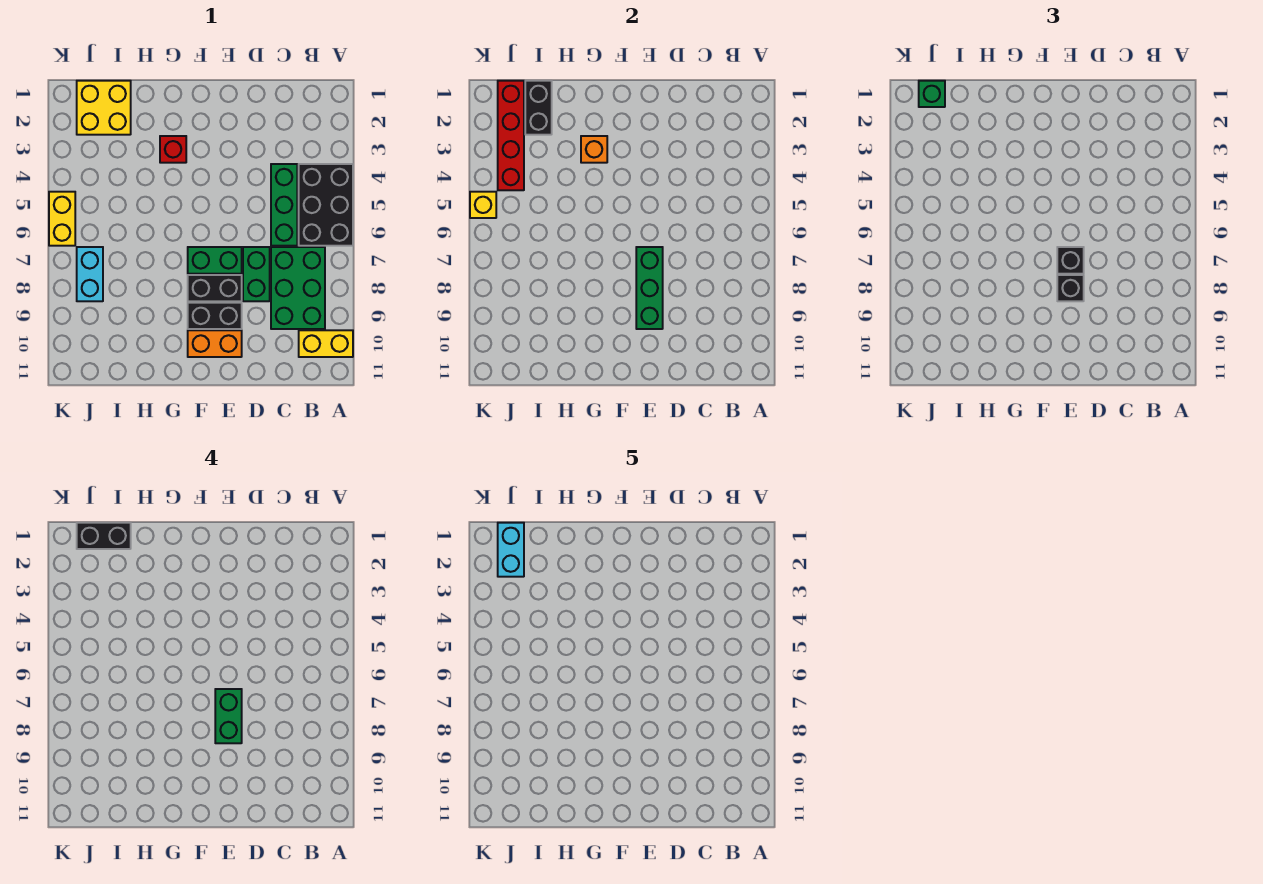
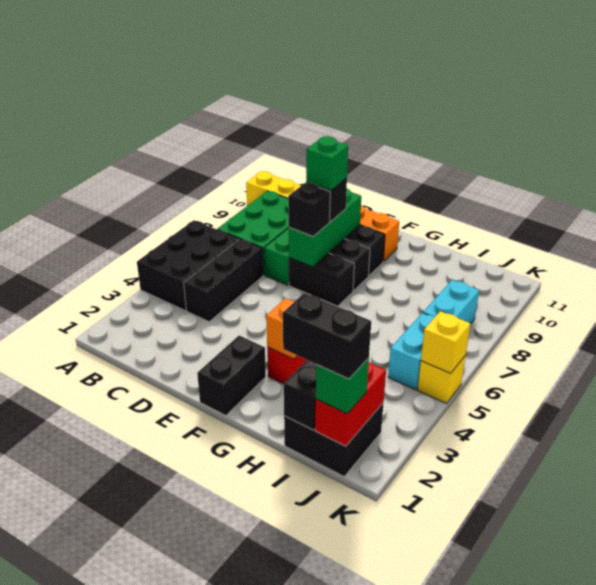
green brick C4:C6 level 1 -> black brick C4:C6 level 1
green brick E7:F7 level 1 -> black brick E7:F7 level 1
green brick E7:E8 level 4 -> green brick E8 level 4
none -> black brick F1:F2 level 1
yellow brick I1:J2 level 1 -> black brick I1:J2 level 1
red brick J1:J4 level 2 -> red brick J1:J2 level 2
cyan brick J1:J2 level 5 -> cyan brick J5:J6 level 1
yellow brick K5:K6 level 1 -> yellow brick K5 level 1

